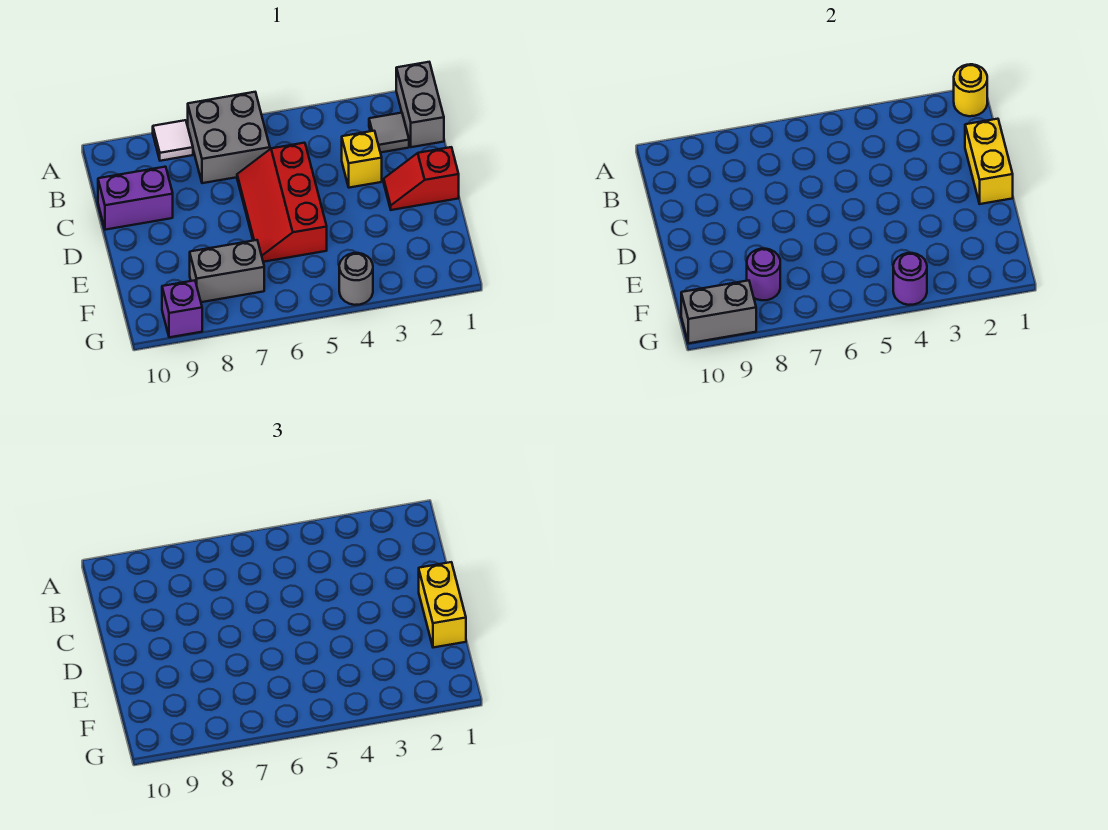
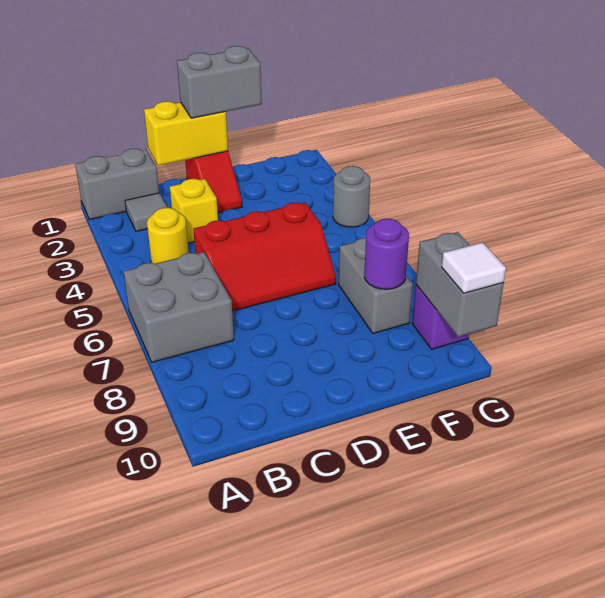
yellow round brick A1 level 2 -> yellow round brick B4 level 1
white tile A8 level 1 -> white tile G10 level 3
purple brick C9:C10 level 1 -> none
yellow brick D1:E1 level 3 -> grey brick D1:E1 level 3
purple round brick G4 level 2 -> none

